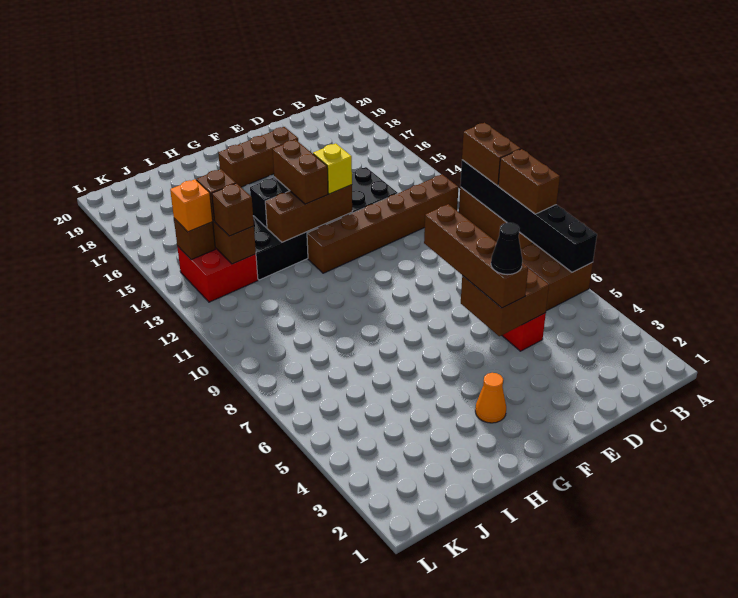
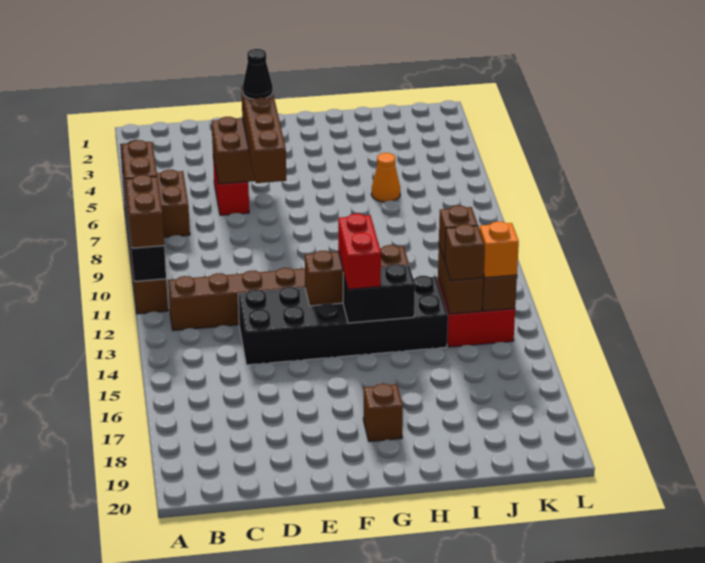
brown brick E18:G18 level 1 -> brown brick G18 level 1
yellow brick F13 level 3 -> none
orange cone G3 level 1 -> orange cone I6 level 1
brown brick G13:G14 level 3 -> red brick G13:G14 level 3

